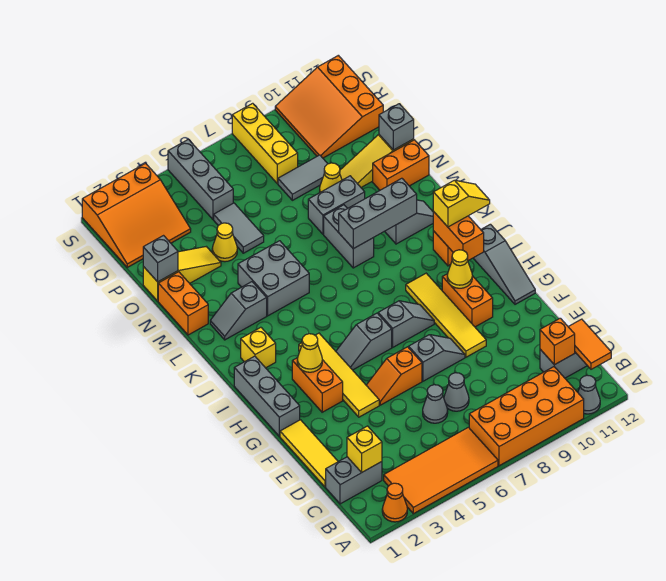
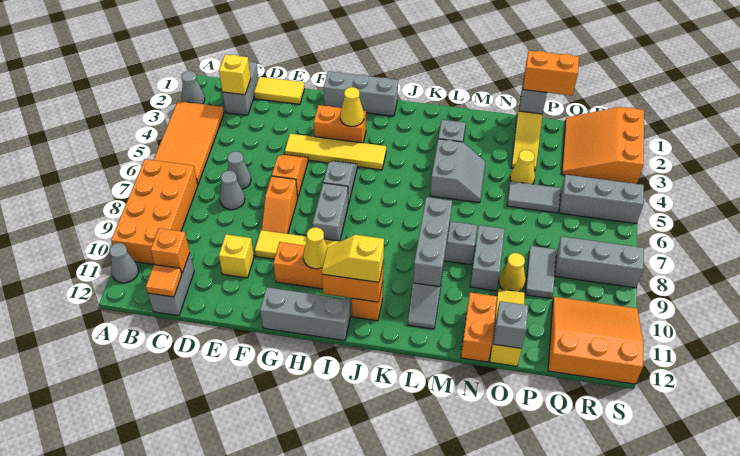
orange cone A2 level 1 -> grey cone A2 level 1
orange tile B12:C12 level 2 -> orange tile C12 level 2
yellow tile D1:F1 level 1 -> yellow tile D1:E1 level 1
grey slope F7:F8 level 1 top 7 -> orange slope F7:F8 level 1 top 7
grey slope G12:I12 level 1 top I -> grey brick G12:I12 level 1
grey slope H7:H8 level 1 top 7 -> grey brick H7:H8 level 1
yellow brick J2 level 1 -> yellow brick E10 level 1
yellow slope J11:J12 level 3 top 11 -> yellow slope I11:J11 level 3 top J
grey brick L4:M5 level 1 -> grey slope L4:M5 level 1 top L
orange brick M1:N1 level 1 -> orange brick O1:P1 level 3
yellow brick Q8:S8 level 1 -> grey brick Q8:S8 level 1

